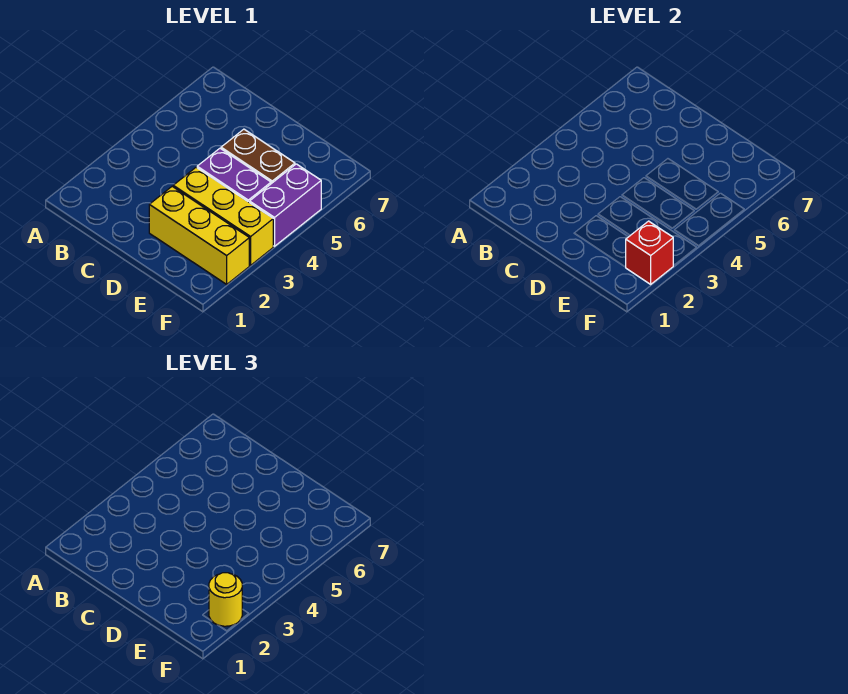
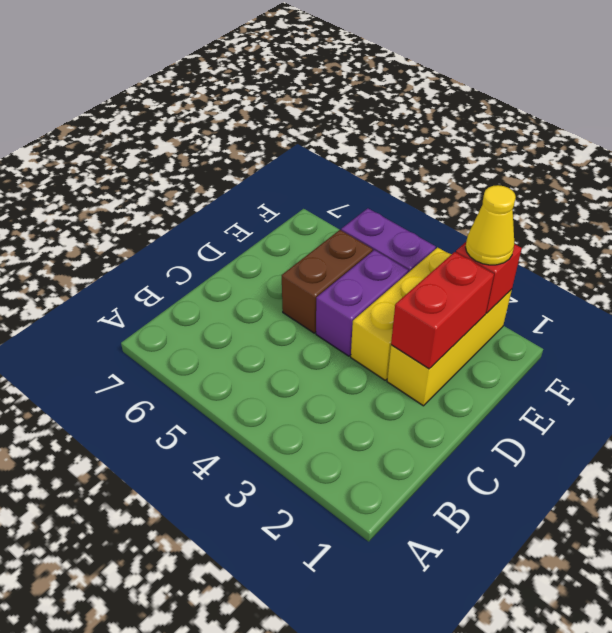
none -> red brick D2:E2 level 2
yellow round brick F2 level 3 -> yellow cone F2 level 3

